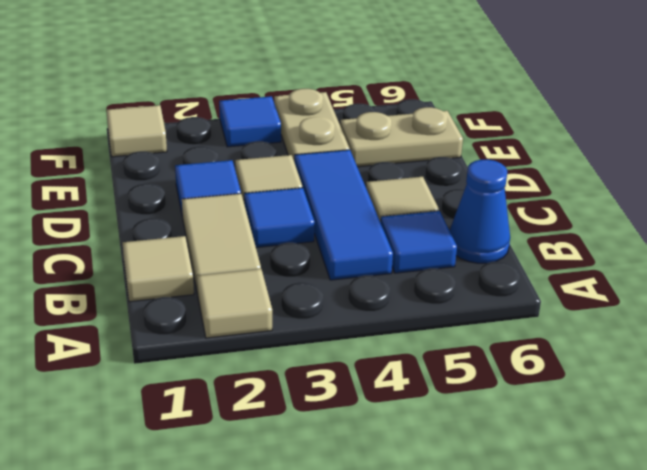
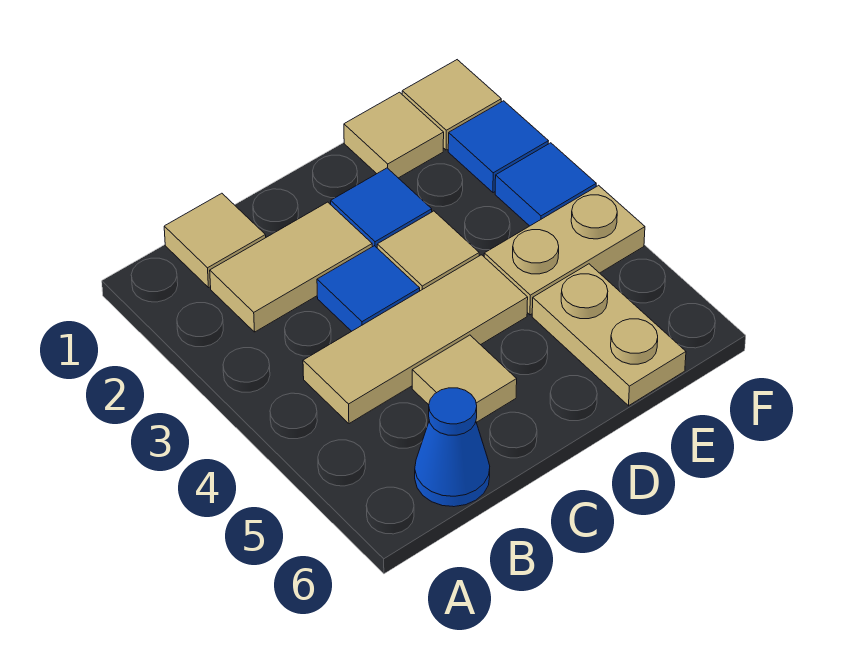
tan tile A2 level 1 -> tan tile E1 level 1
blue tile B4:D4 level 1 -> tan tile B4:D4 level 1
blue tile B5 level 1 -> blue tile F2 level 1

